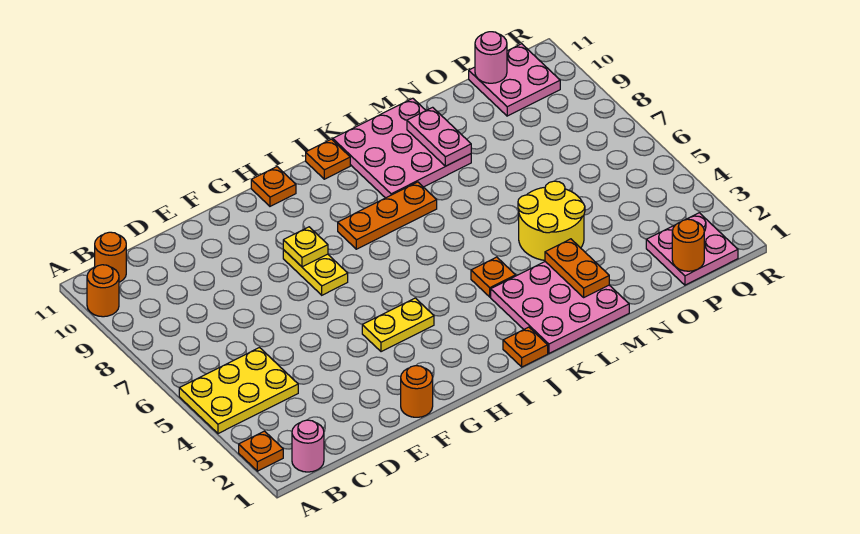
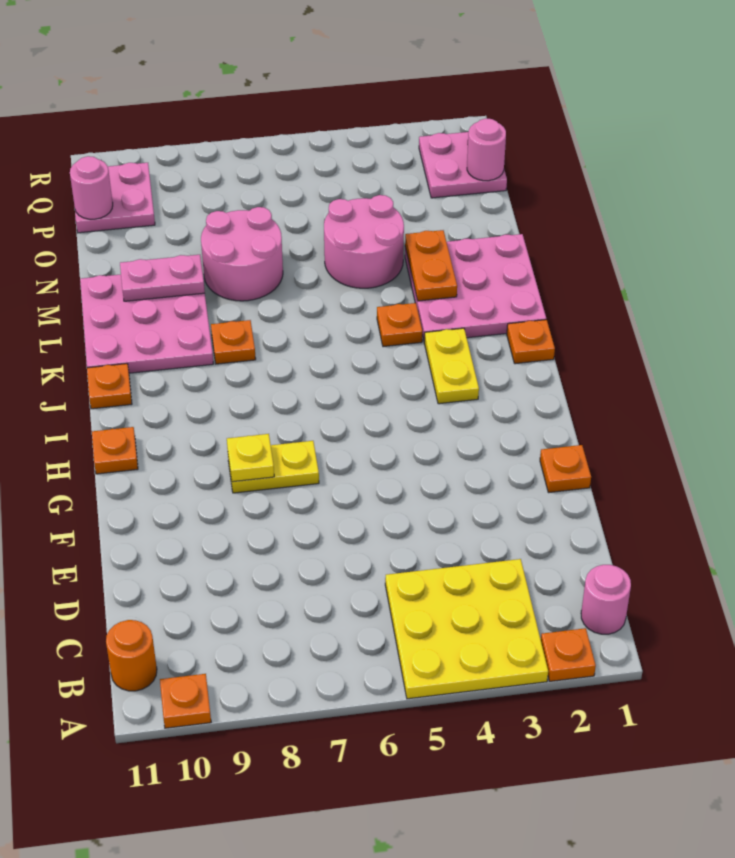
yellow plate A4:C5 level 1 -> yellow plate A3:C5 level 1
orange round brick A10 level 1 -> orange plate A10 level 1
orange round brick F1 level 1 -> orange plate F1 level 1
yellow plate G4:H4 level 1 -> yellow plate I3:J3 level 1
orange plate I8:K8 level 1 -> orange plate K8 level 1
orange plate M2:M3 level 2 -> orange plate L3:M3 level 2
yellow round brick M4:N5 level 1 -> pink round brick M4:N5 level 1
none -> pink round brick M7:N8 level 1
orange round brick P1 level 2 -> pink round brick P1 level 2

